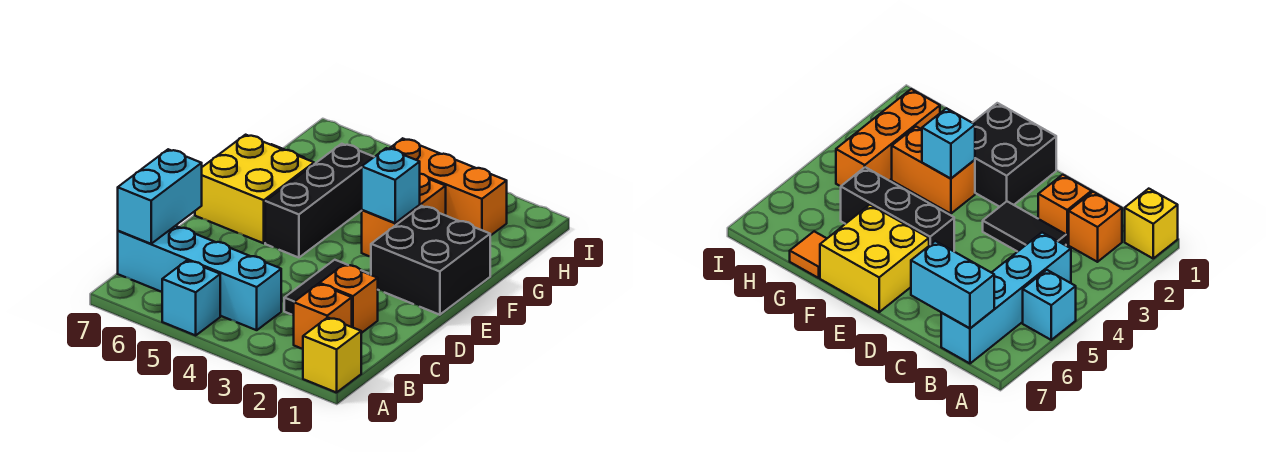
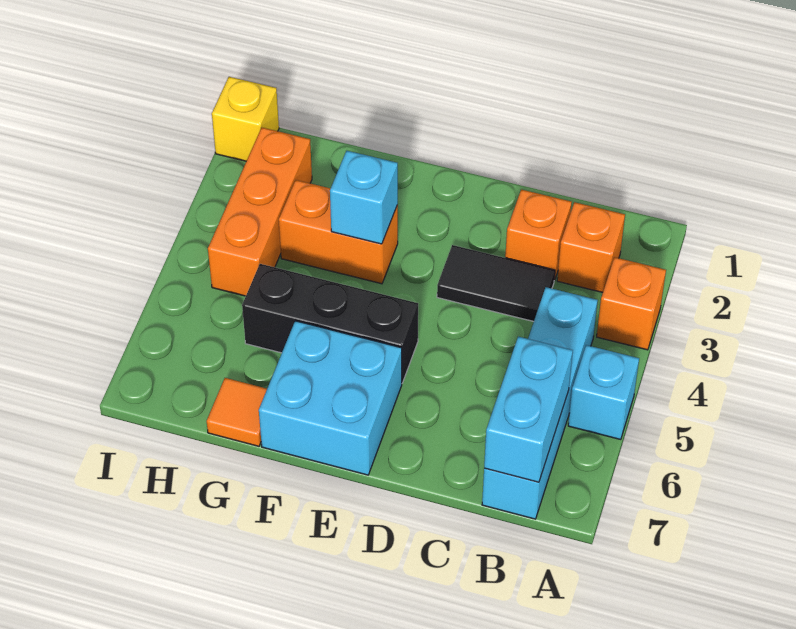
yellow brick A1 level 1 -> yellow brick I1 level 1
none -> orange brick A3 level 1
cyan brick B7:C7 level 2 -> cyan brick B6:B7 level 2
black brick E1:F2 level 1 -> none
yellow brick E6:F7 level 1 -> cyan brick E6:F7 level 1

